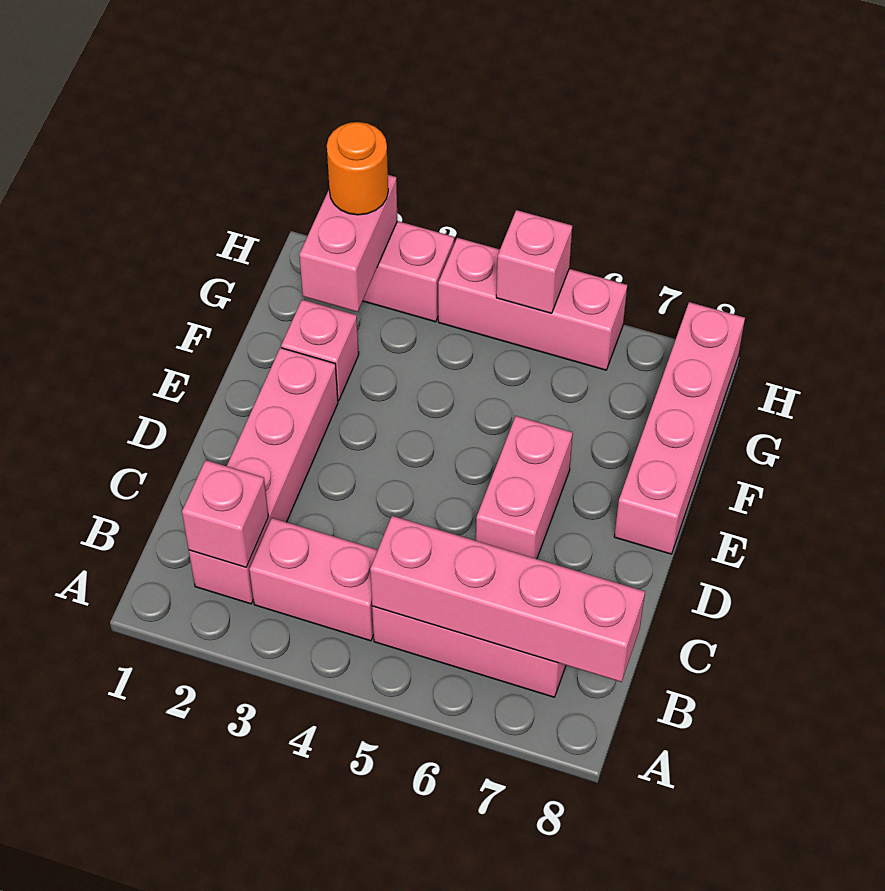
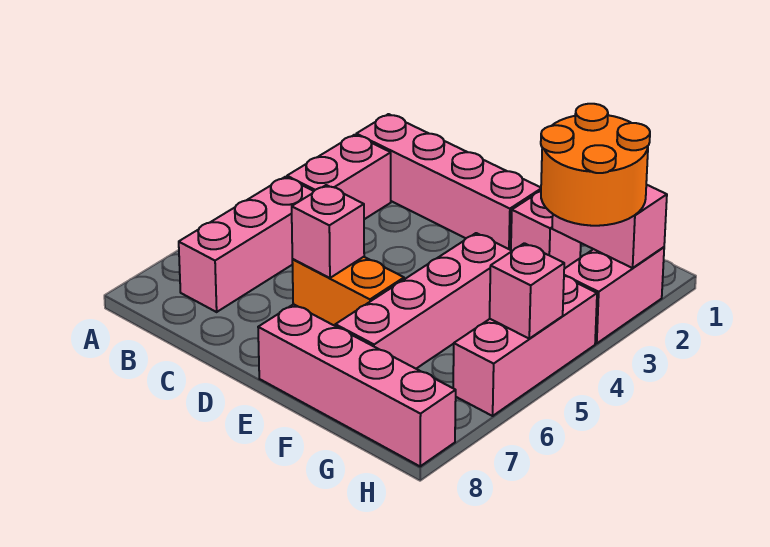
pink brick B2 level 2 -> pink brick D6 level 2
pink brick B5:B8 level 2 -> pink brick F4:F7 level 1
pink brick D6:E6 level 1 -> orange brick D6:E6 level 1
orange round brick H2 level 3 -> orange round brick G2:H3 level 3

